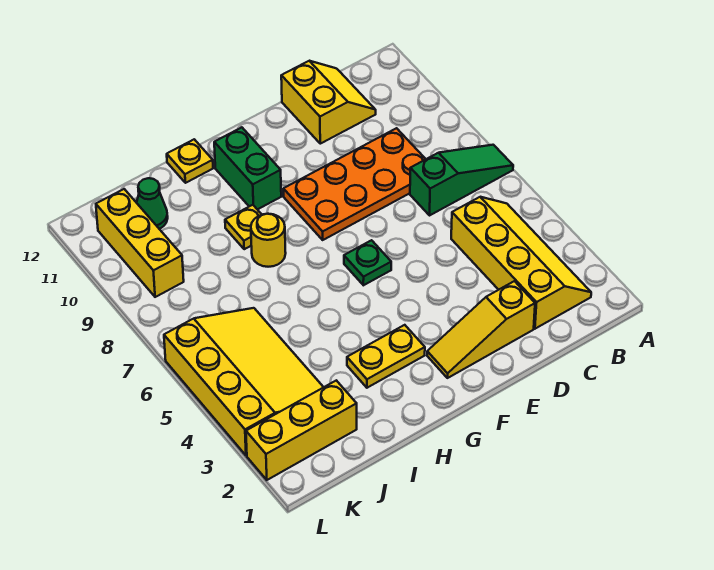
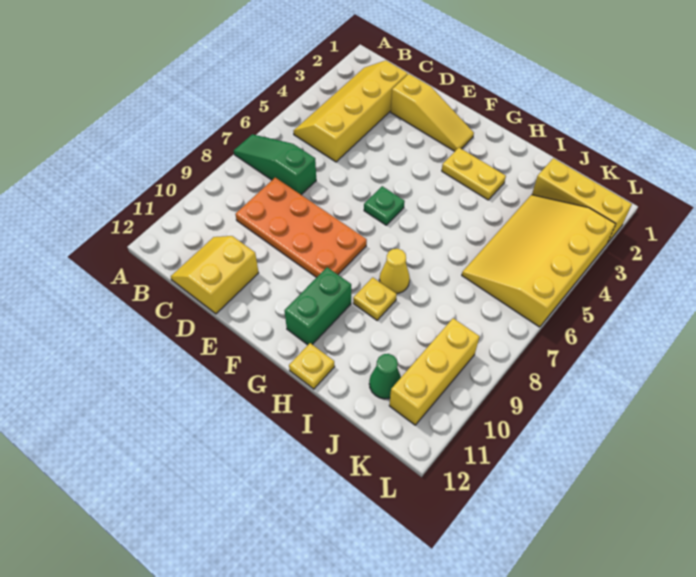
yellow round brick H8 level 1 -> yellow cone H8 level 1

